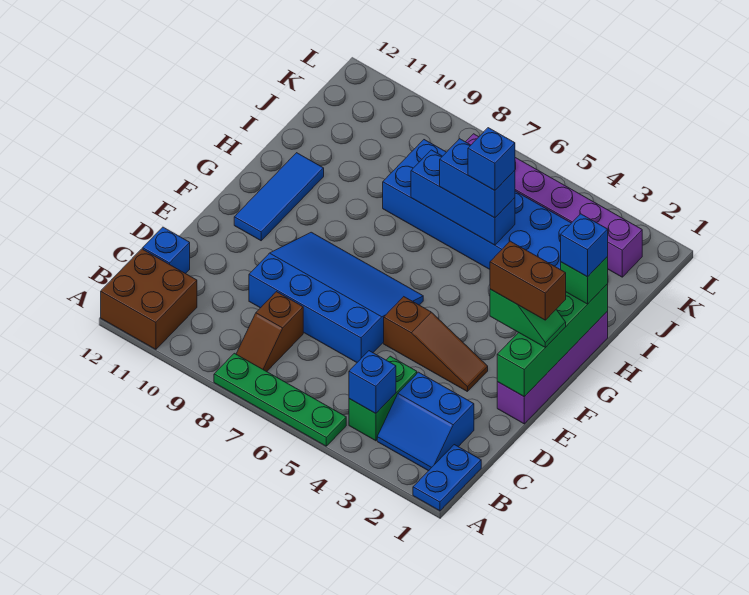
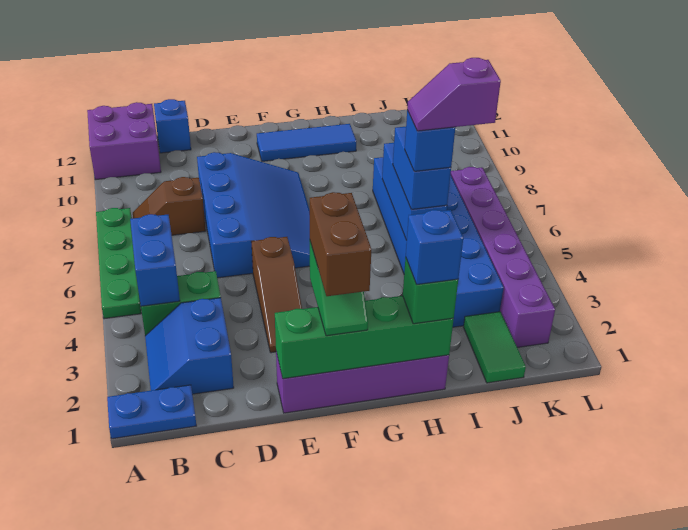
brown brick A11:B12 level 1 -> purple brick A11:B12 level 1
blue brick B4 level 2 -> blue brick B4:B5 level 2
none -> purple slope I5:J5 level 5 top J
none -> green tile J1:J2 level 1

